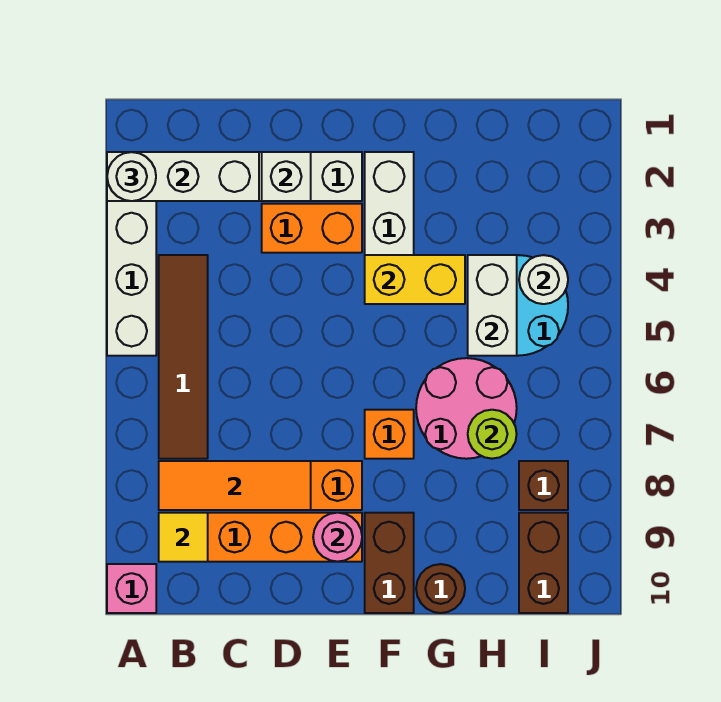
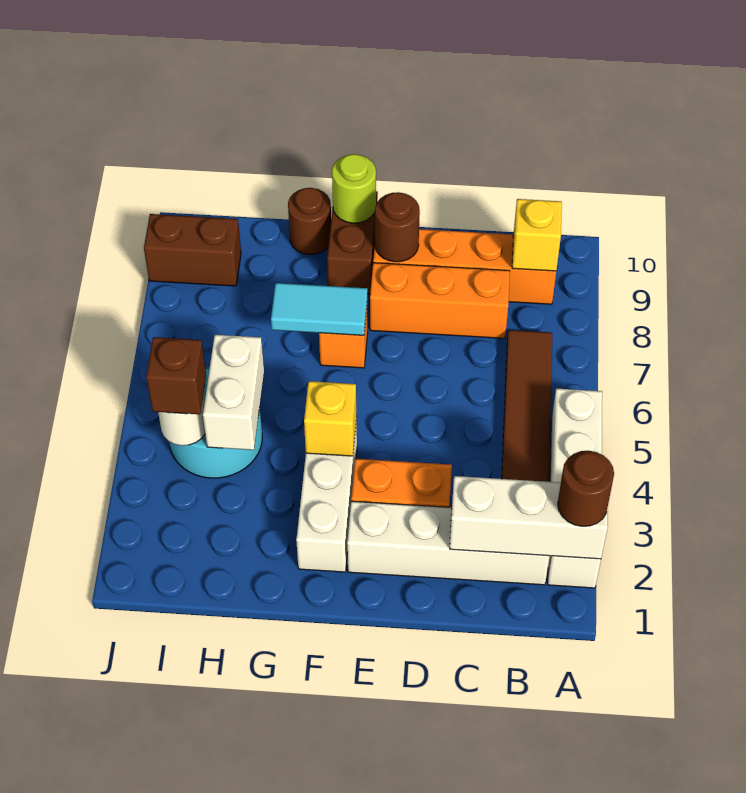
white round brick A2 level 3 -> brown round brick A2 level 3
pink brick A10 level 1 -> none
orange tile B8:D8 level 2 -> none
yellow tile B9 level 2 -> yellow brick B9 level 2
white brick D2 level 2 -> none
pink round brick E9 level 2 -> brown round brick E9 level 2
yellow brick F4:G4 level 2 -> yellow brick F4 level 2
none -> cyan tile F7:G7 level 2
pink round brick G6:H7 level 1 -> none
lime round brick H7 level 2 -> lime round brick F10 level 2
brown brick I8 level 1 -> brown brick I4 level 3
brown brick I9:I10 level 1 -> brown brick I9:J9 level 1

